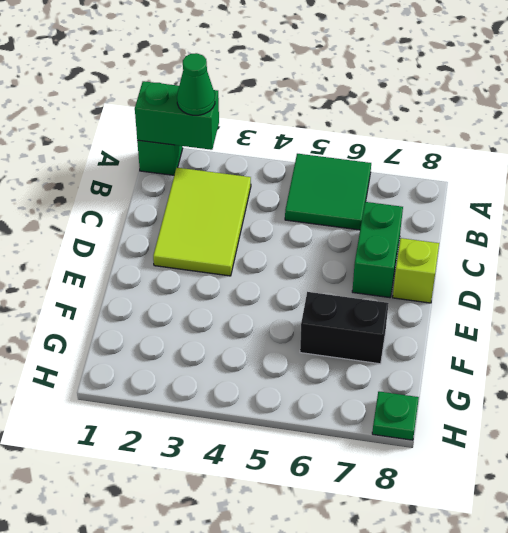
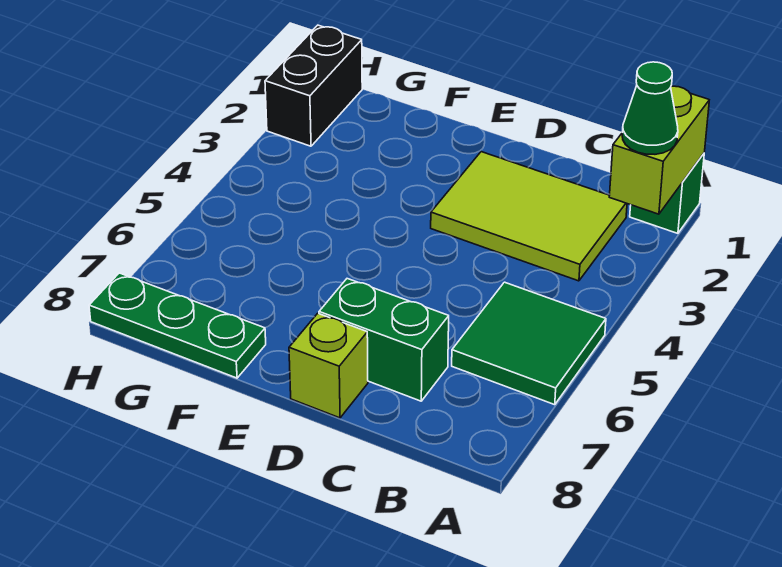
green brick A1:A2 level 2 -> lime brick A1:A2 level 2
black brick F6:F7 level 1 -> black brick H1:H2 level 1
green plate H8 level 1 -> green plate F8:H8 level 1

